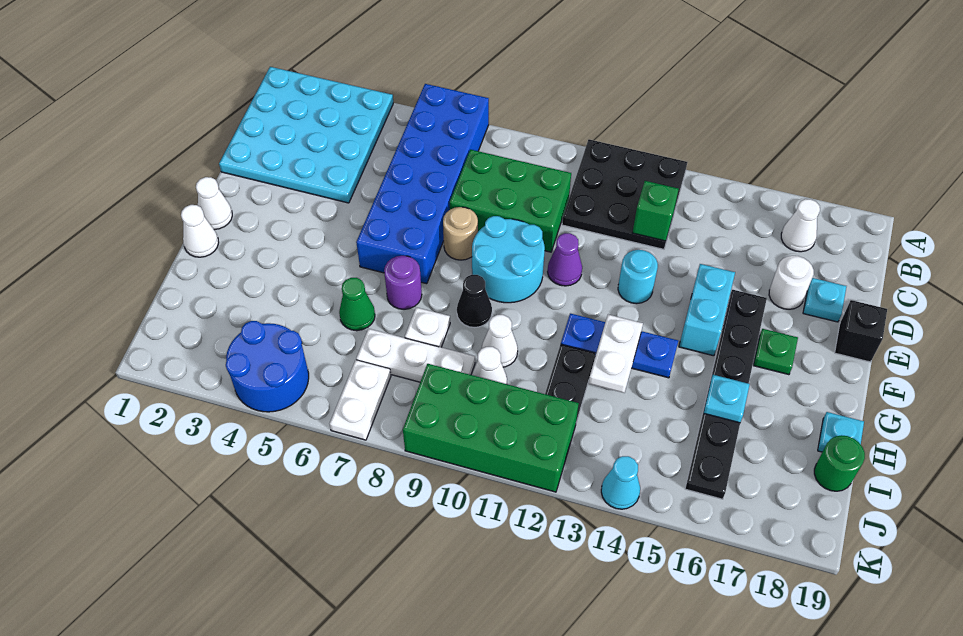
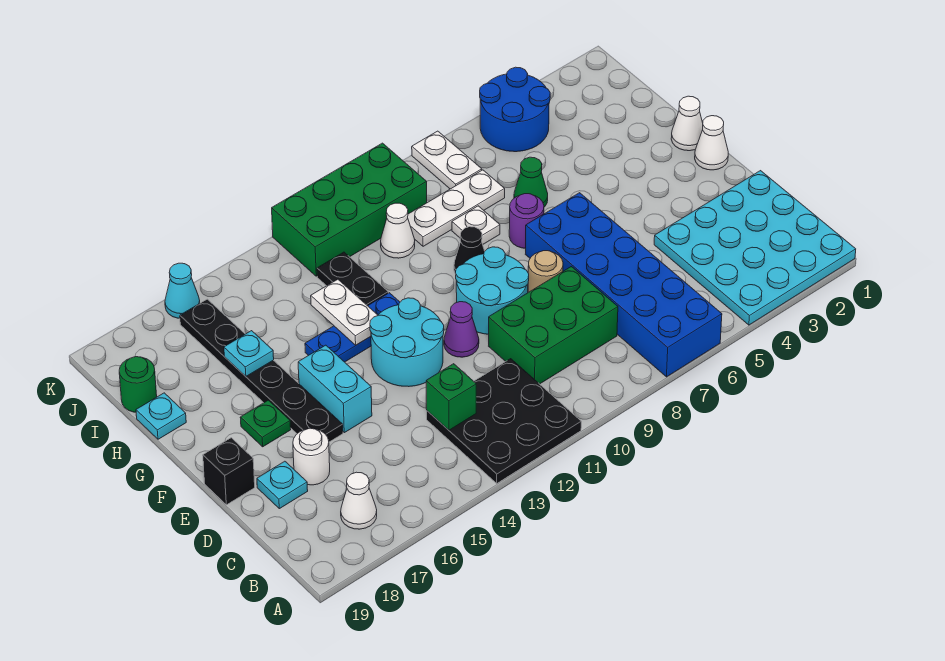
cyan round brick E13 level 1 -> cyan round brick E12:F13 level 1
white cone H10 level 1 -> none
cyan cone K14 level 1 -> cyan cone K16 level 1

